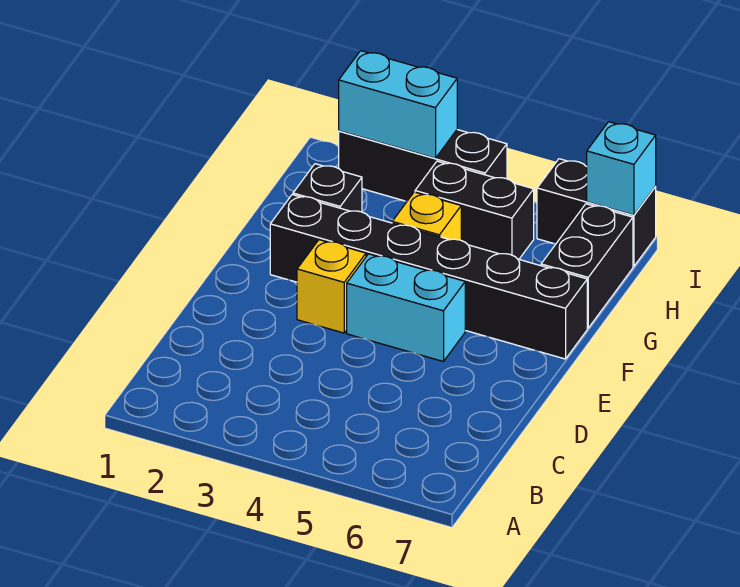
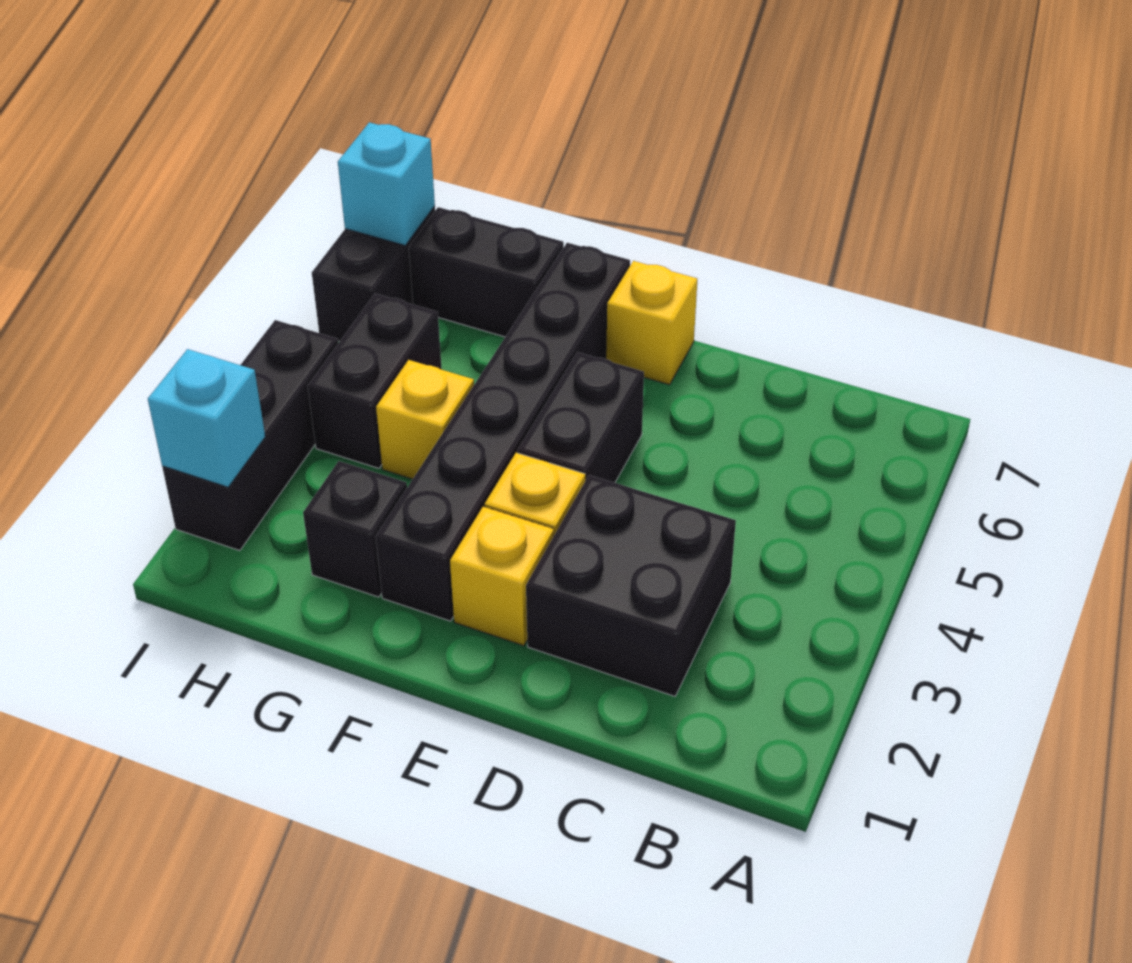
none -> black brick C2:D3 level 1
none -> yellow brick E2 level 1
cyan brick E4:E5 level 1 -> black brick E4:E5 level 1
none -> yellow brick E7 level 1
cyan brick I2:I3 level 2 -> cyan brick I2 level 2

